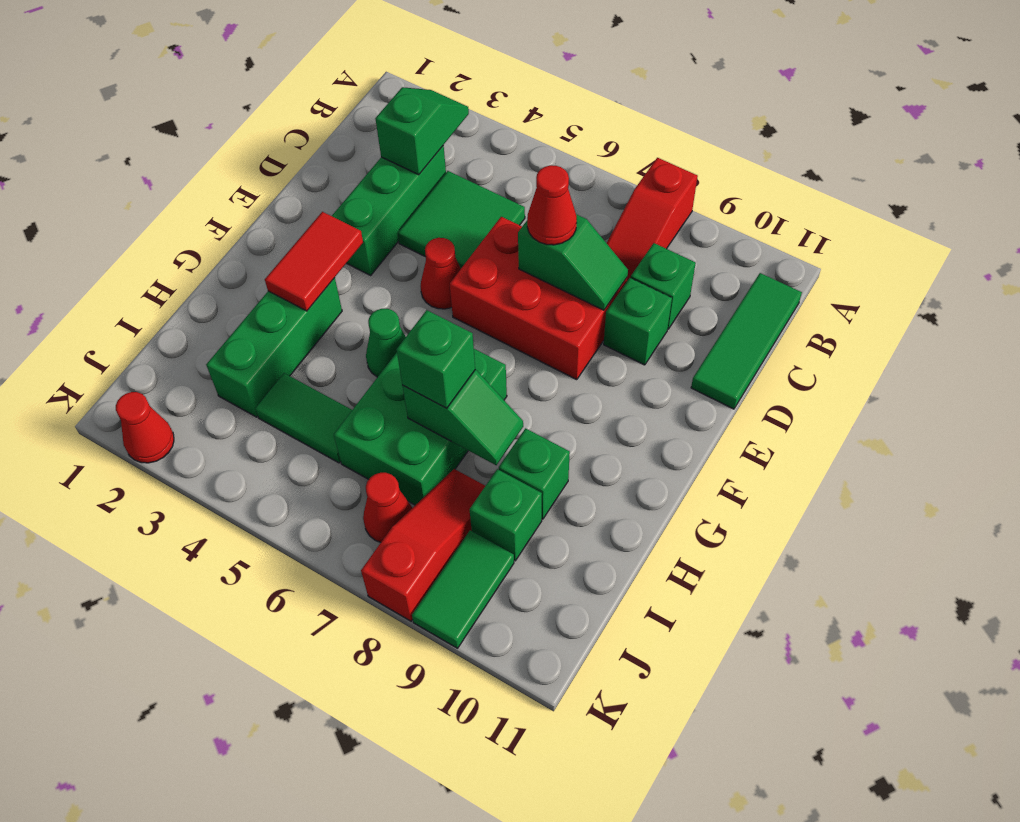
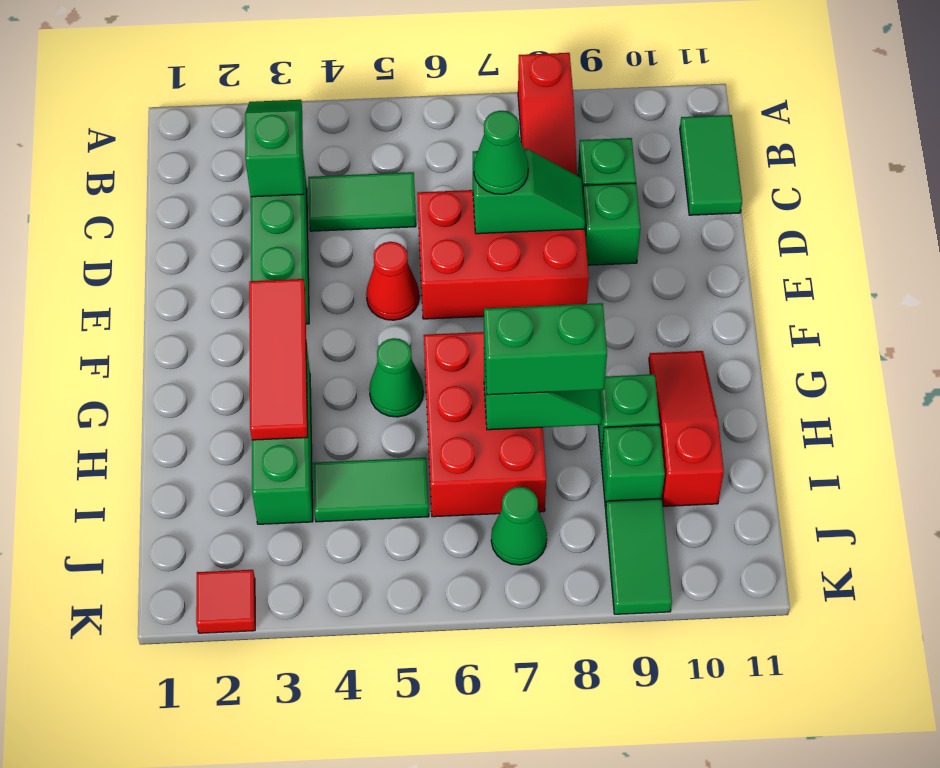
green tile B11:D11 level 1 -> green tile B11:C11 level 1
green tile C4:D5 level 1 -> green tile C4:C5 level 1
red cone D7 level 3 -> green cone D7 level 3
red tile F3:G3 level 2 -> red tile F3:H3 level 2
green brick G6:I7 level 1 -> red brick G6:I7 level 1
green brick H7 level 3 -> green brick H7:H8 level 3
red slope I8:K8 level 1 top K -> red slope G10:I10 level 1 top I
red cone J7 level 1 -> green cone J7 level 1
red cone K2 level 1 -> red tile K2 level 1

